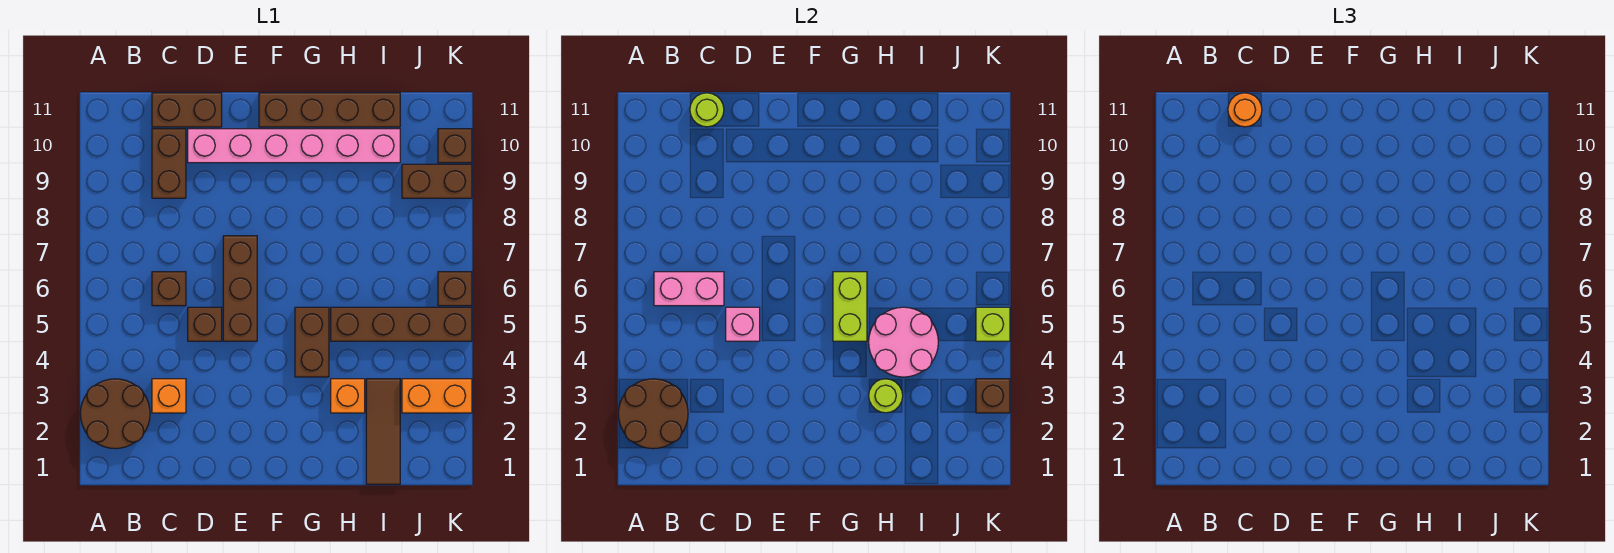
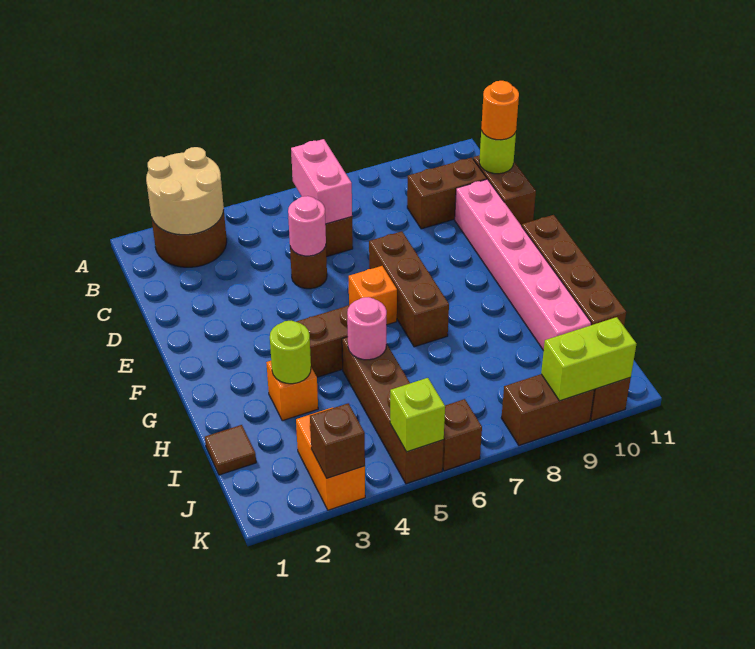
brown round brick A2:B3 level 2 -> tan round brick A2:B3 level 2
orange brick C3 level 1 -> orange brick F6 level 1
brown brick D5 level 1 -> brown round brick D5 level 1
pink brick D5 level 2 -> pink round brick D5 level 2
brown brick E5:E7 level 1 -> brown brick E7:G7 level 1
lime brick G5:G6 level 2 -> lime brick K9:K10 level 2
pink round brick H4:I5 level 2 -> pink round brick H5 level 2
brown tile I1:I3 level 1 -> brown tile I1 level 1
brown brick J9:K9 level 1 -> brown brick K8:K9 level 1

